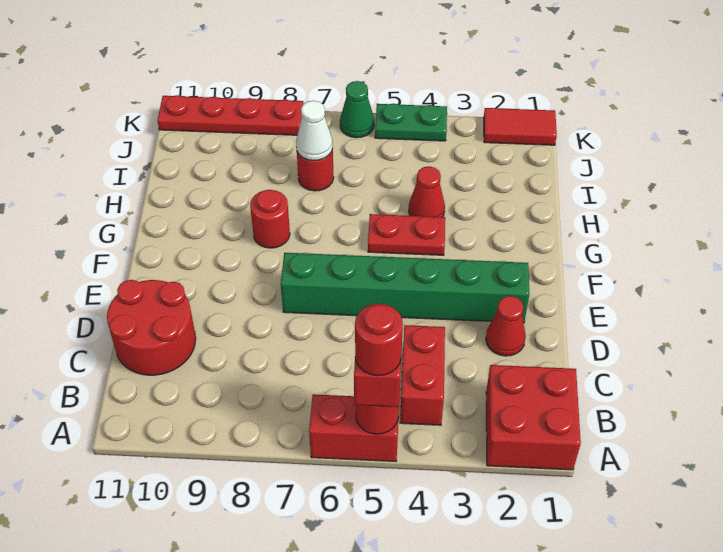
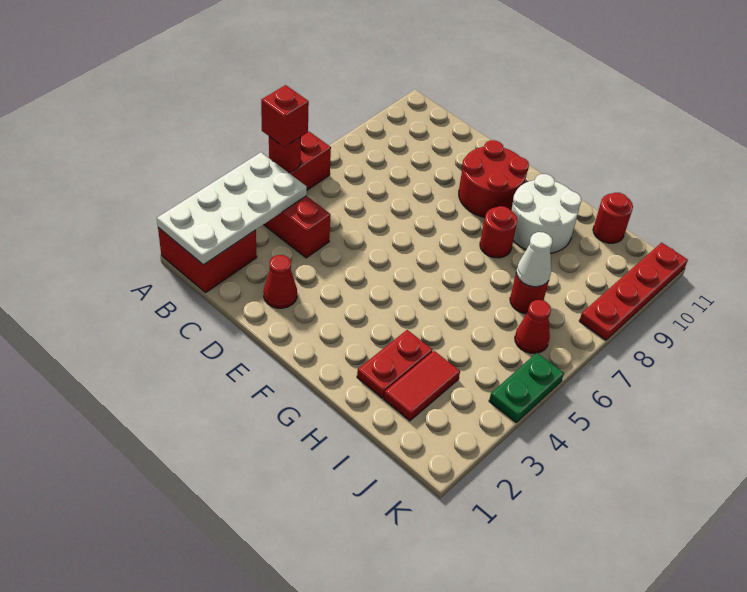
none -> white plate A1:B4 level 2
red round brick A5 level 4 -> red round brick I11 level 1
red round brick C10:D11 level 1 -> red round brick E9:F10 level 1
green brick E2:E7 level 1 -> none
red plate G4:G5 level 1 -> red plate H2:H3 level 1
none -> white round brick G9:H10 level 1
red cone H4 level 1 -> red cone J6 level 1
red tile K1:K2 level 1 -> red tile I2:I3 level 1
green cone K6 level 1 -> none

